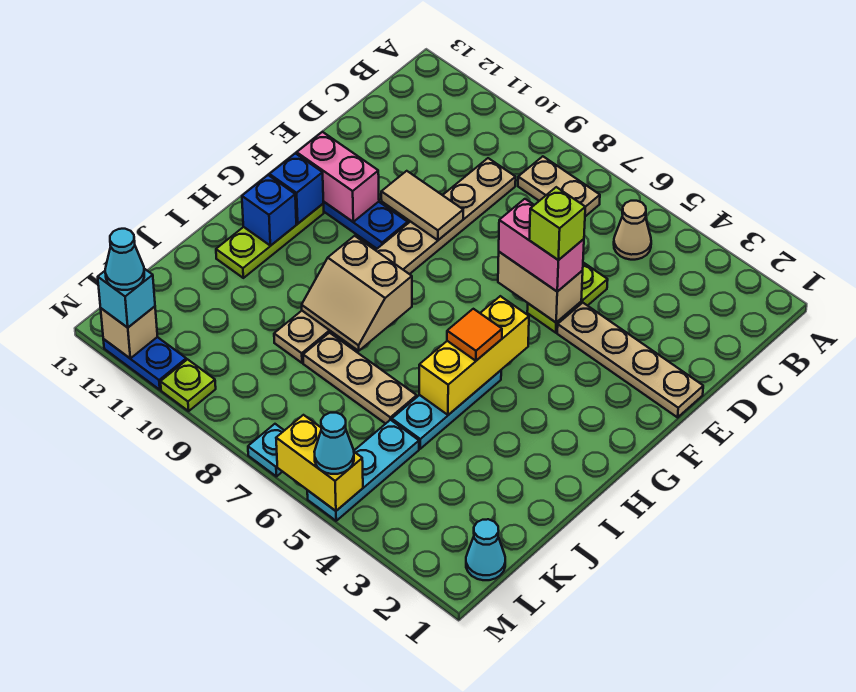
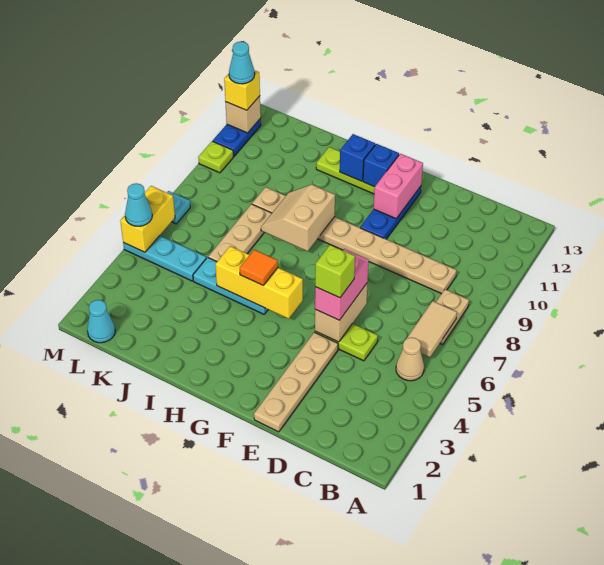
tan tile E9:E10 level 2 -> tan tile B6:B7 level 2
cyan brick M12 level 3 -> yellow brick M12 level 3

